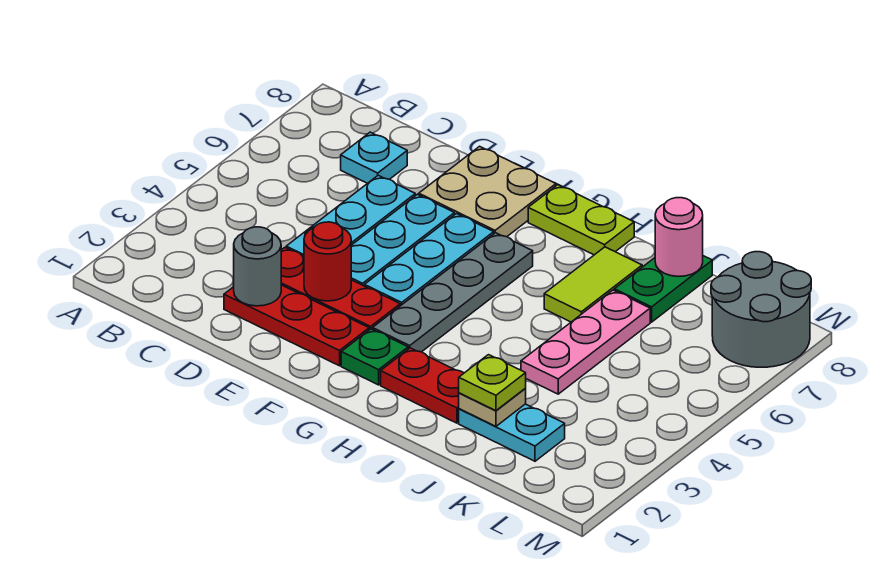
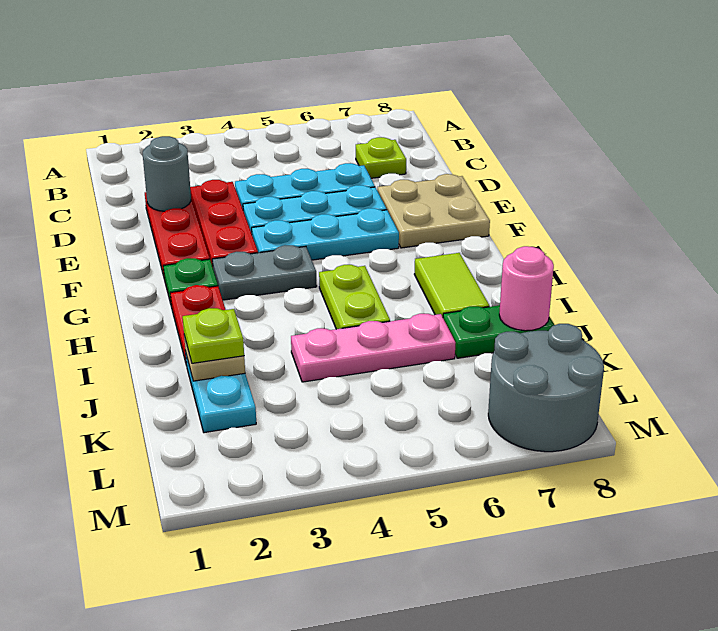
cyan plate C7 level 1 -> lime plate C7 level 1
red round brick E3 level 2 -> none
grey plate G3:G6 level 1 -> grey plate G3:G4 level 1
lime plate G8:H8 level 1 -> lime plate H5:I5 level 1
lime tile I6:I7 level 1 -> lime tile H7:I7 level 1

